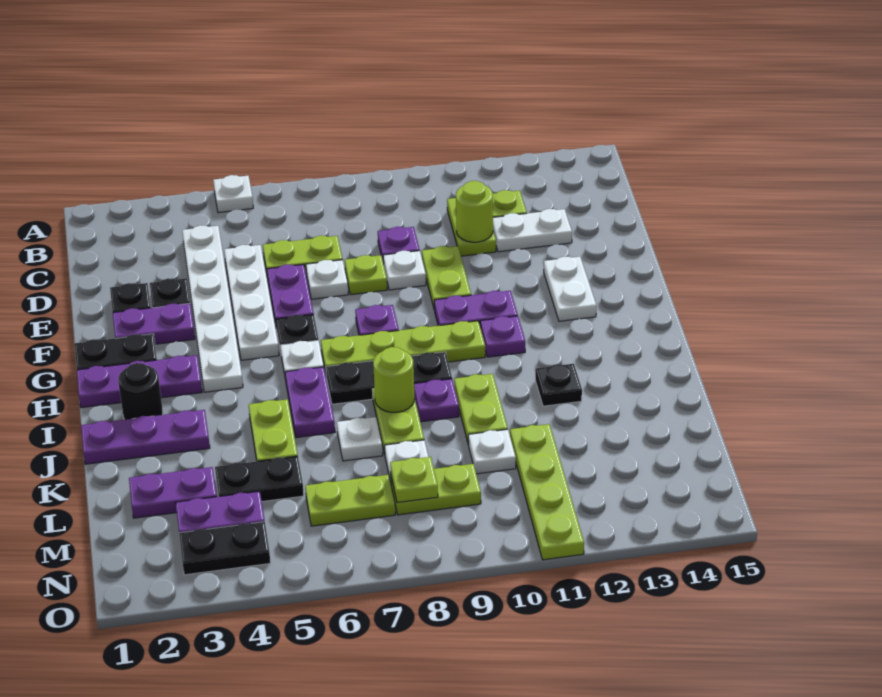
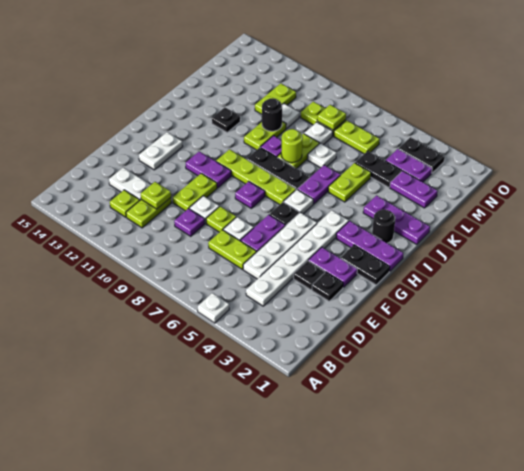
lime round brick D11 level 2 -> lime plate D11 level 2
purple plate H11 level 1 -> none
none -> black round brick K10 level 2
lime plate L11:O11 level 1 -> lime plate L11:M11 level 1

